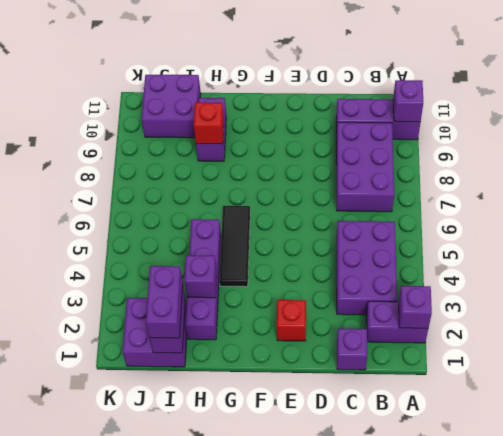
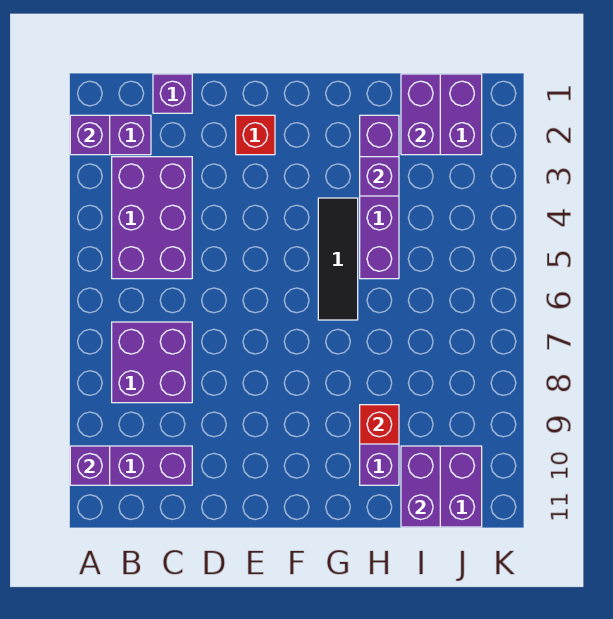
purple brick B7:C9 level 1 -> purple brick B7:C8 level 1
purple brick I1:I2 level 3 -> purple brick I10:I11 level 2

